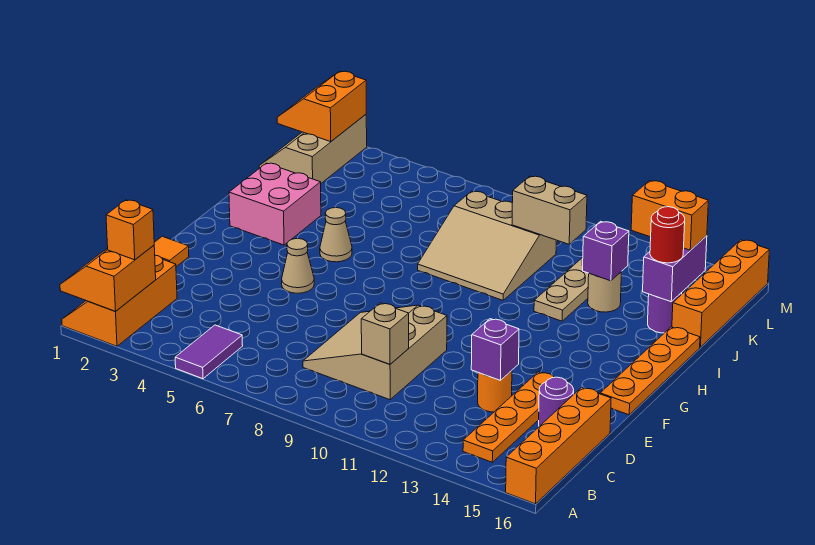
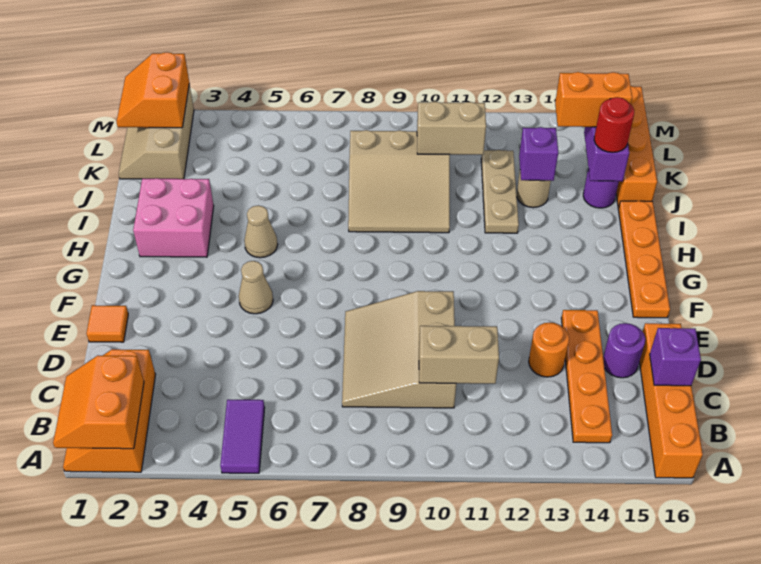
orange brick B2 level 3 -> none
tan brick C10 level 2 -> tan brick C10:C11 level 2
purple brick D13 level 2 -> purple brick C16 level 2

